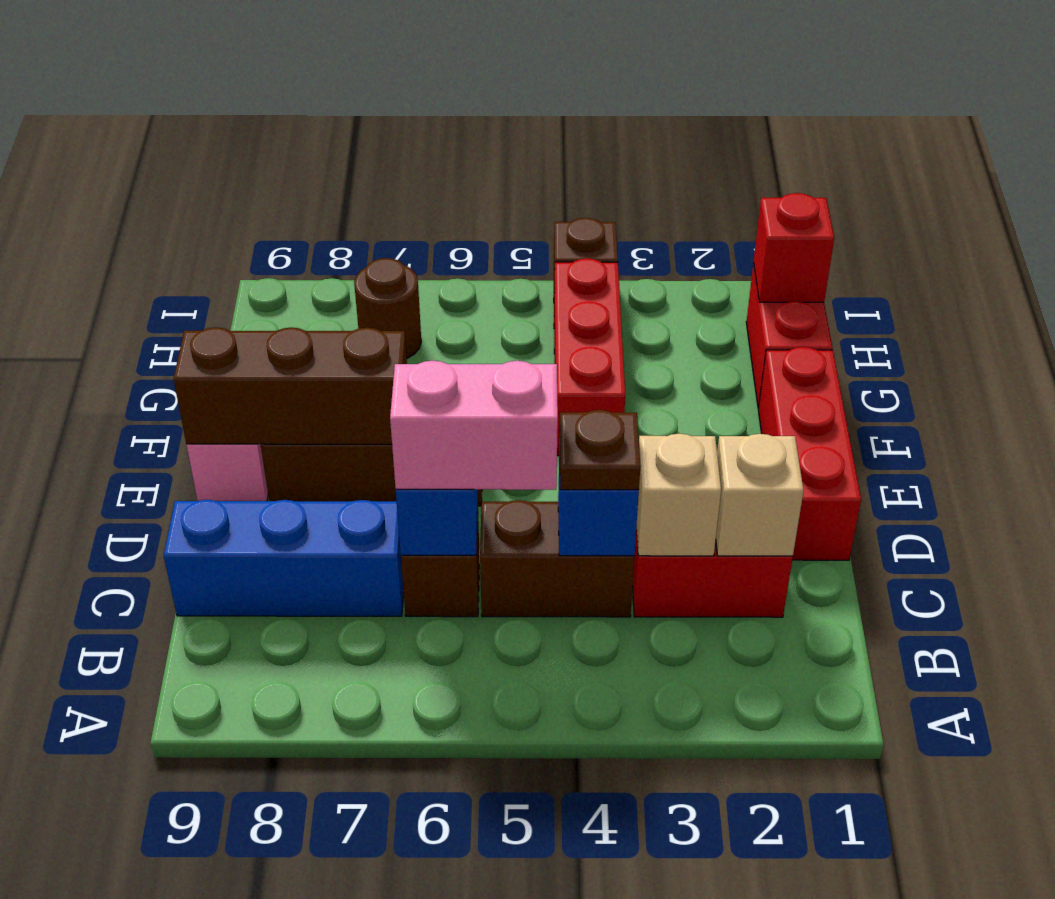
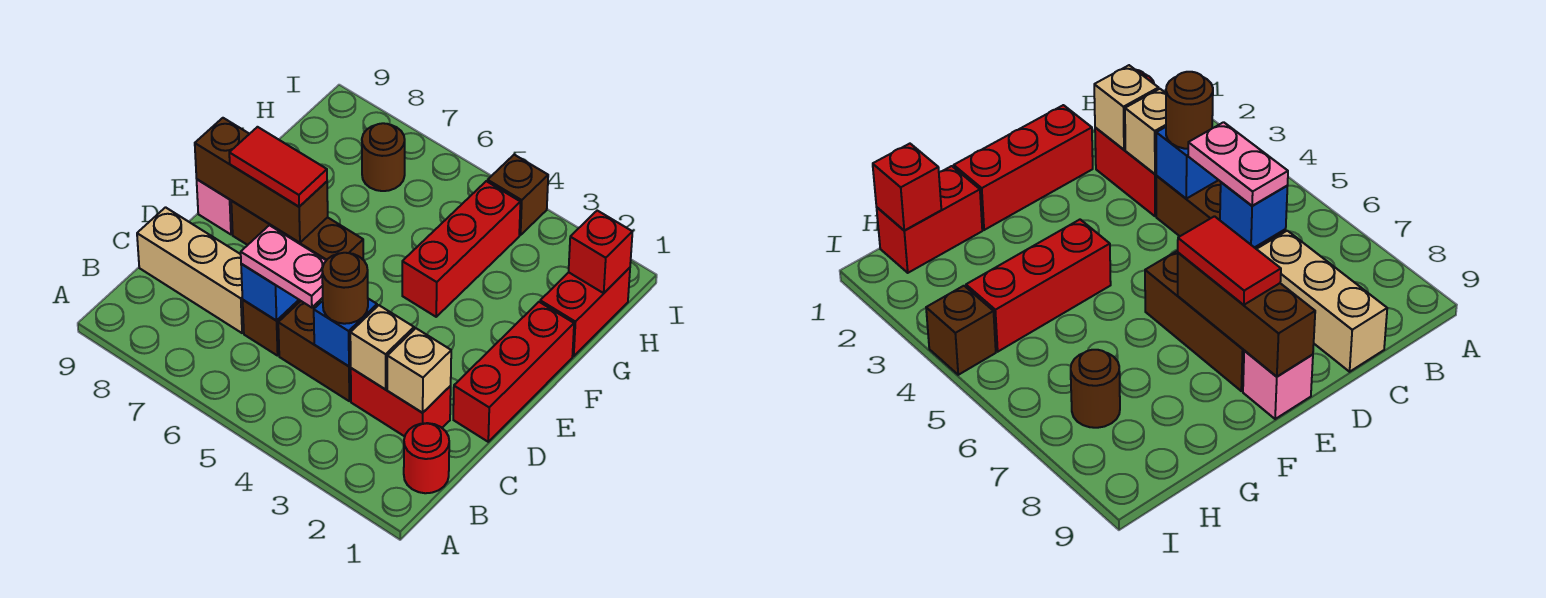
none -> red round brick B1 level 1
brown plate C4 level 3 -> brown round brick C4 level 3
pink brick C5:C6 level 3 -> pink plate C5:C6 level 3
blue brick C7:C9 level 1 -> tan brick C7:C9 level 1
none -> red tile E7:E8 level 3

